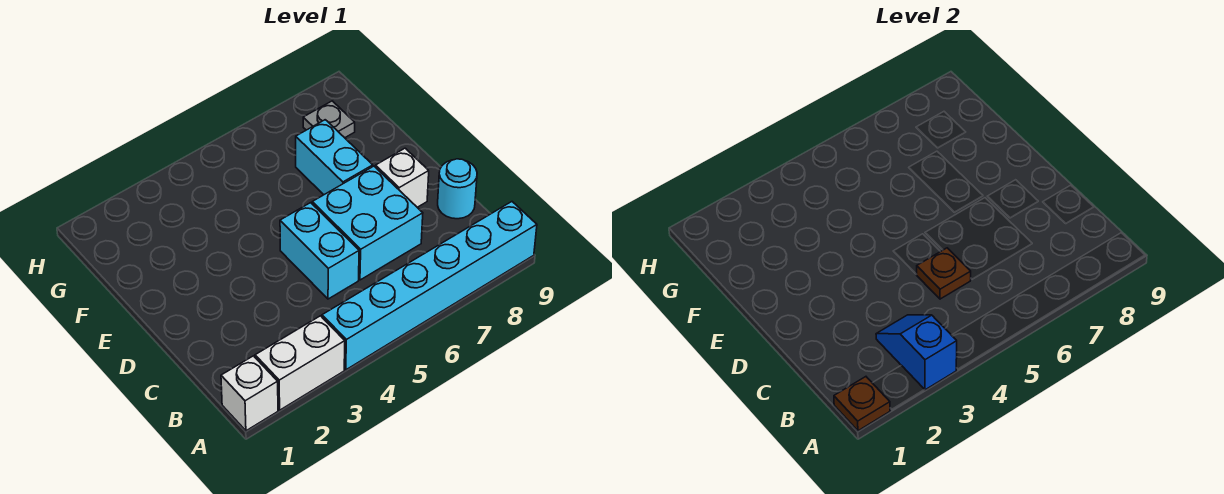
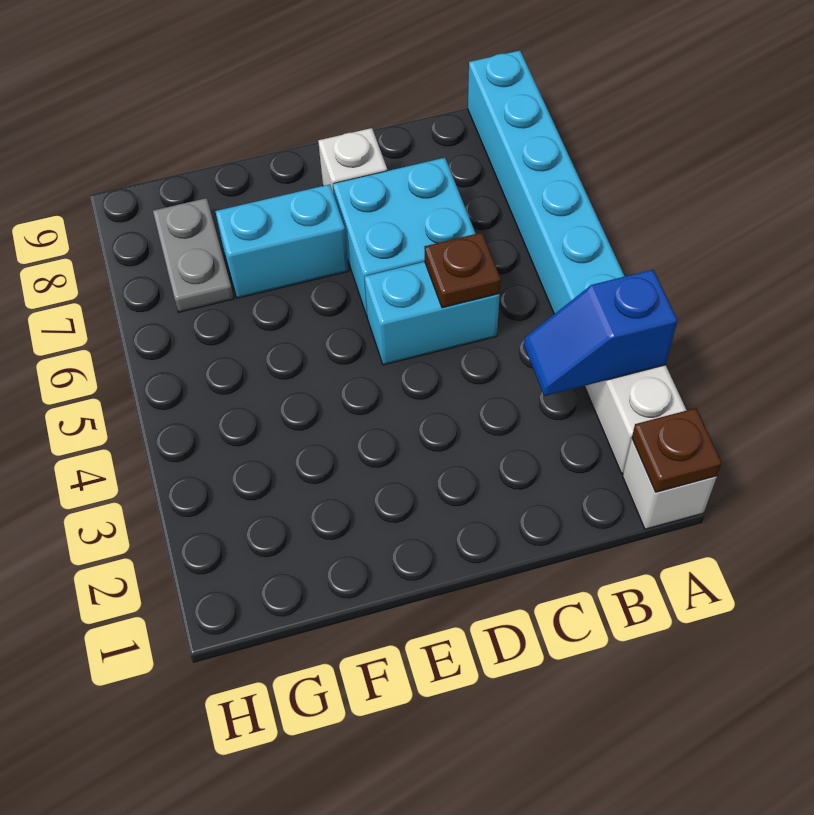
cyan round brick C9 level 1 -> none
grey plate G8 level 1 -> grey plate G7:G8 level 1

